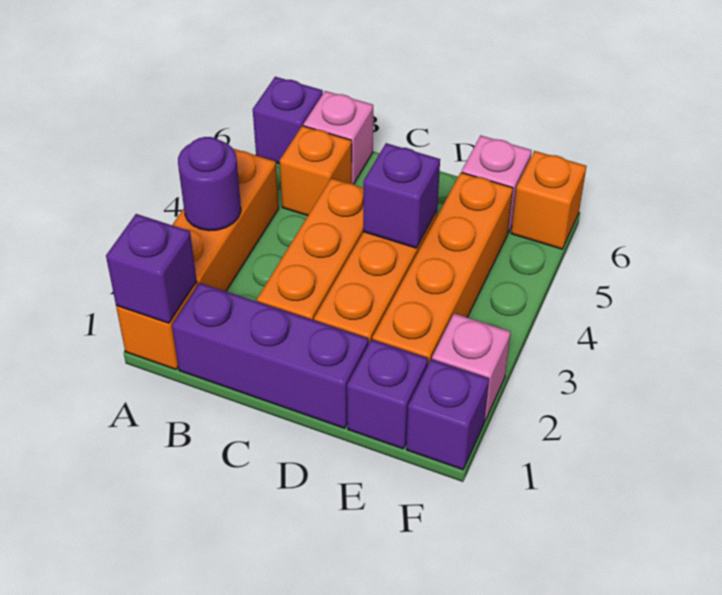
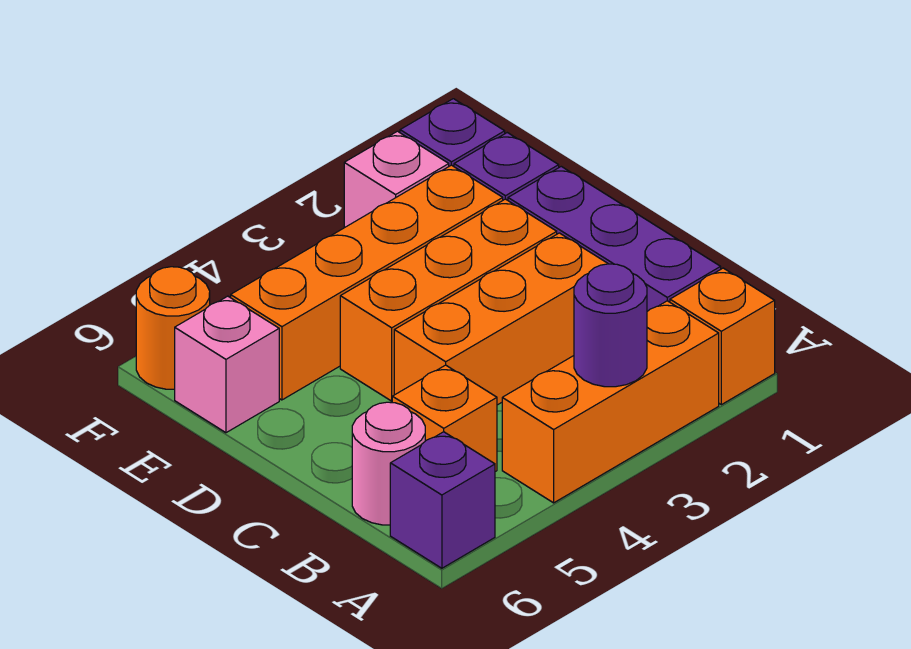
purple brick A1 level 2 -> none
pink brick B6 level 1 -> pink round brick B6 level 1
purple brick D4 level 2 -> none
orange brick F6 level 1 -> orange round brick F6 level 1

